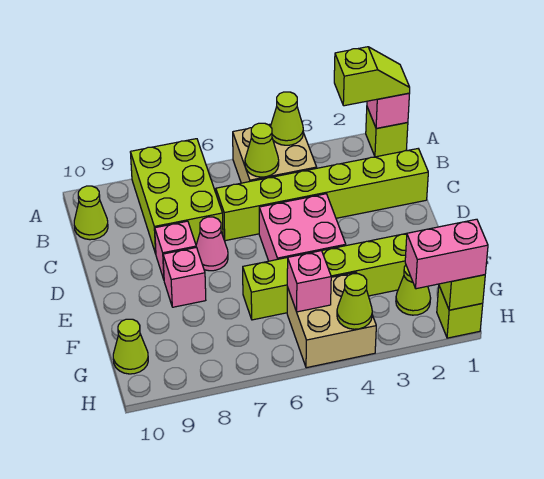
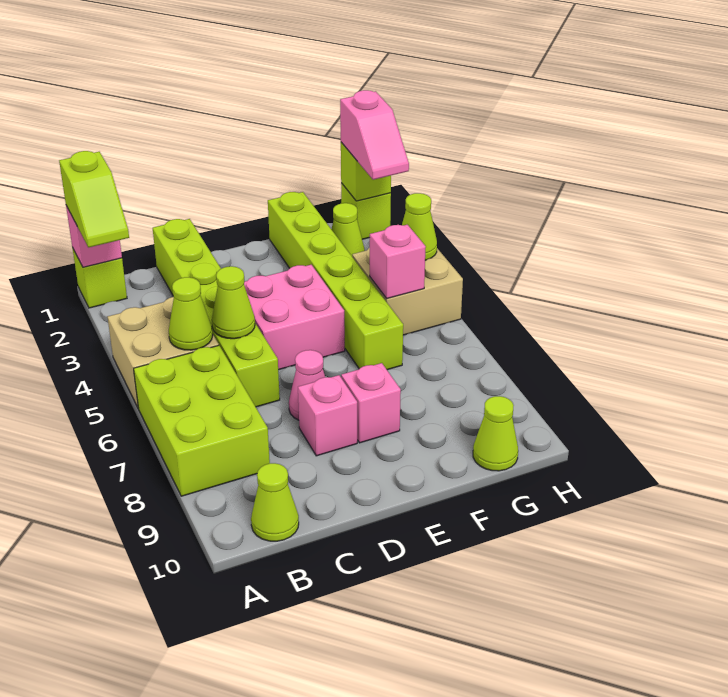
lime slope A1:A2 level 3 top 2 -> lime slope A1:A2 level 3 top 1
lime cone A4 level 2 -> lime cone C5 level 2
lime brick A7:C8 level 1 -> lime brick A6:B8 level 1
pink brick H1:H2 level 3 -> pink slope H1:H2 level 3 top 1

